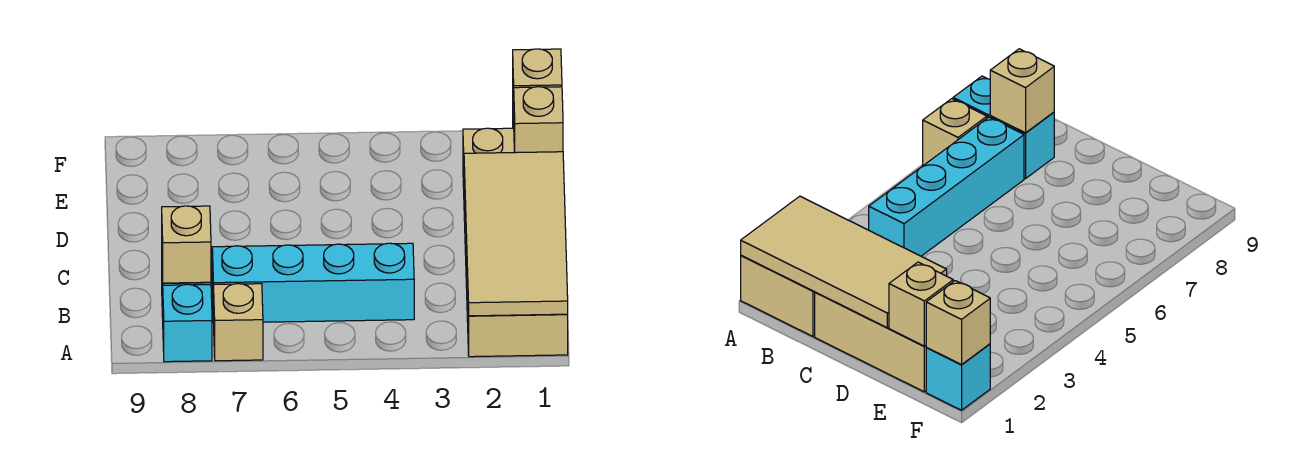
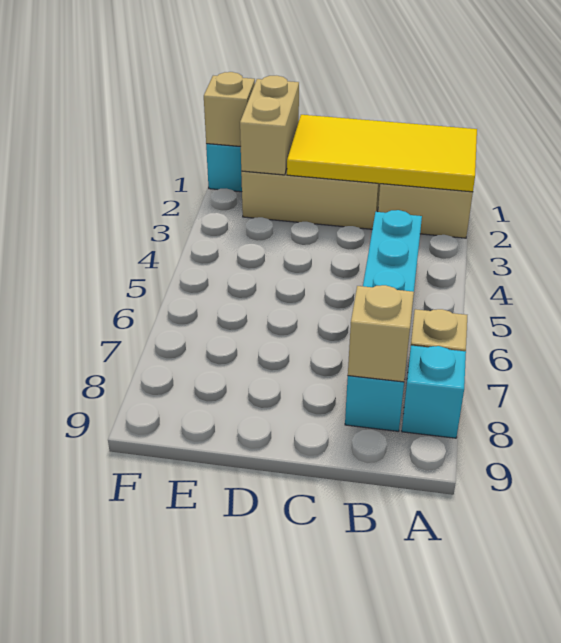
tan tile A1:D2 level 2 -> yellow tile A1:D2 level 2
tan brick E1 level 2 -> tan brick E1:E2 level 2

